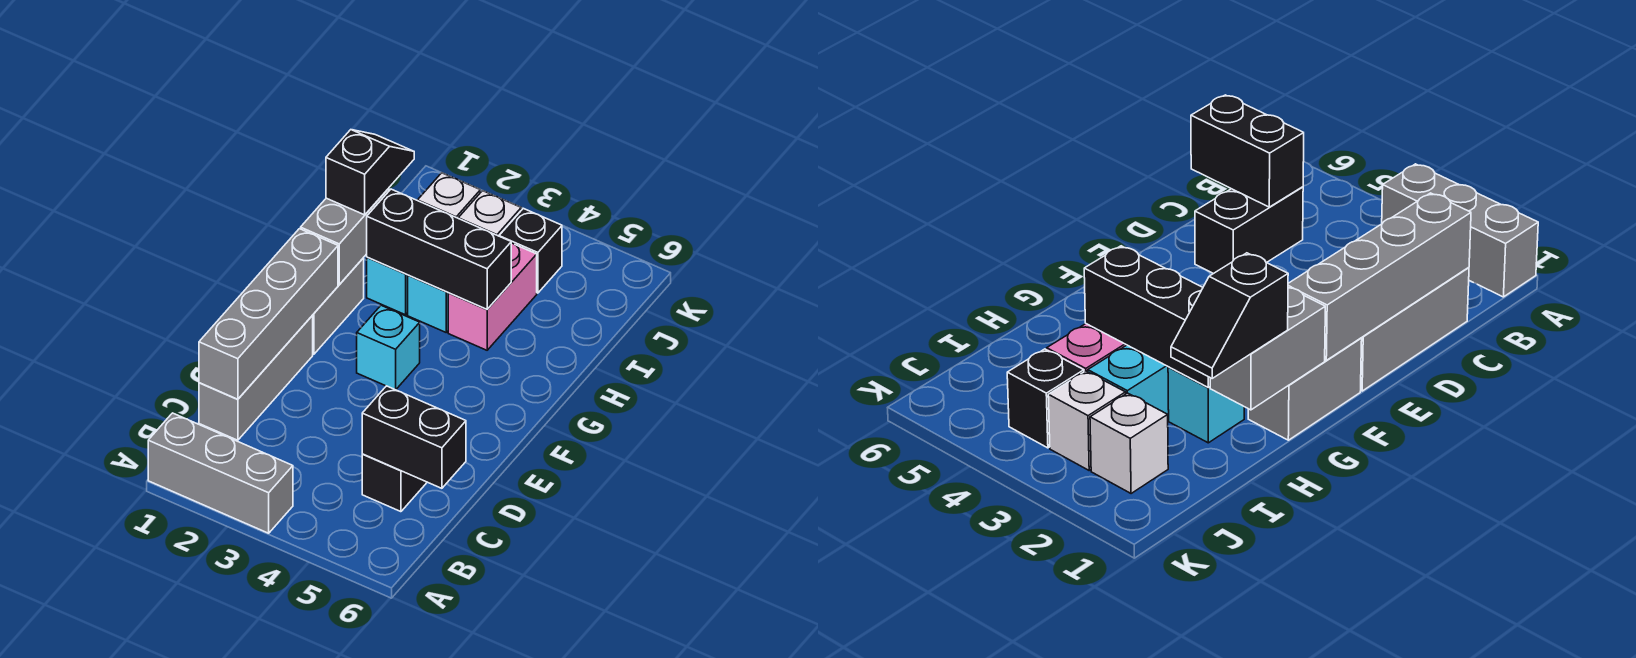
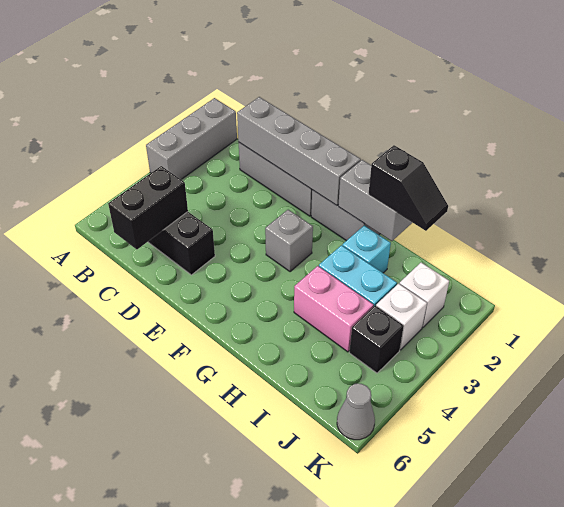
cyan brick F3 level 1 -> grey brick F3 level 1
black brick H2:H4 level 2 -> none
none -> grey cone K6 level 1

